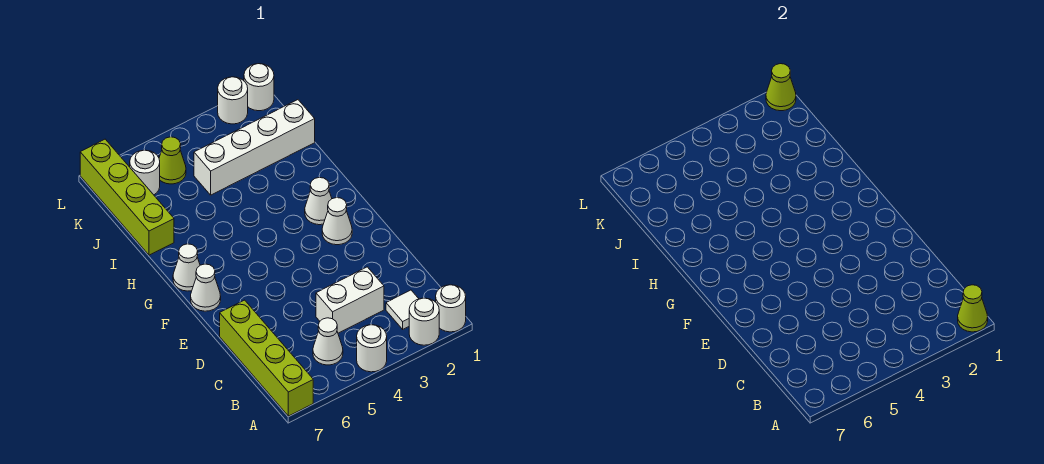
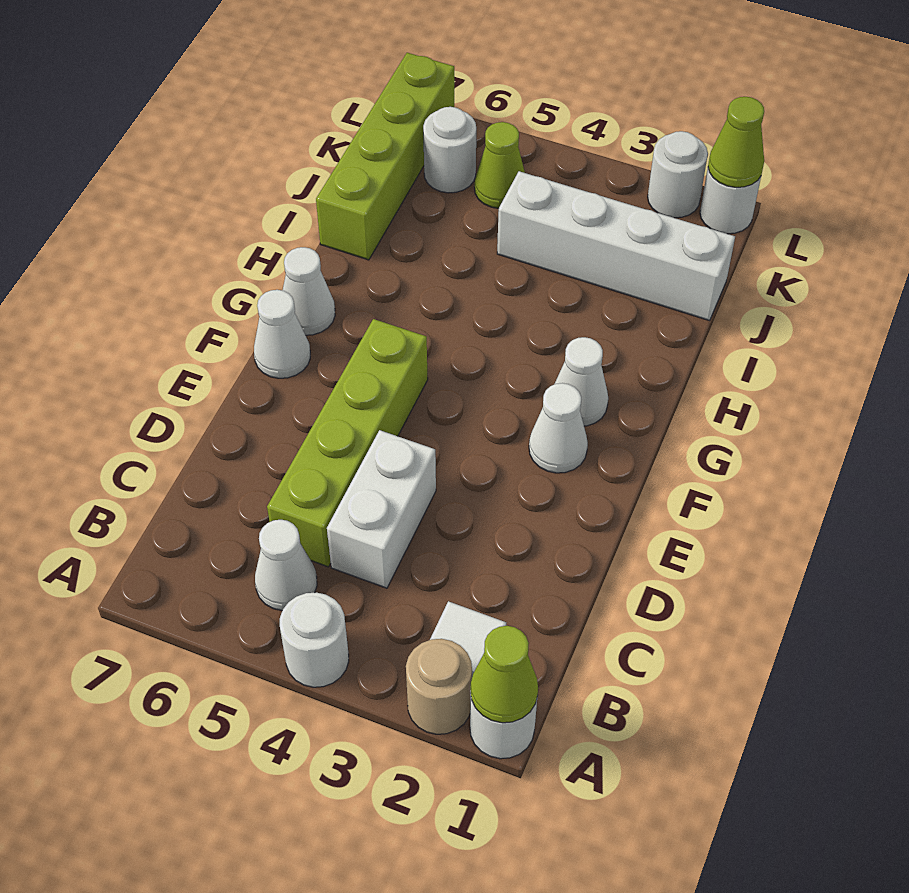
white round brick A2 level 1 -> tan round brick A2 level 1
lime brick A7:D7 level 1 -> lime brick C5:F5 level 1
white brick C3:C4 level 1 -> white brick C4:D4 level 1

